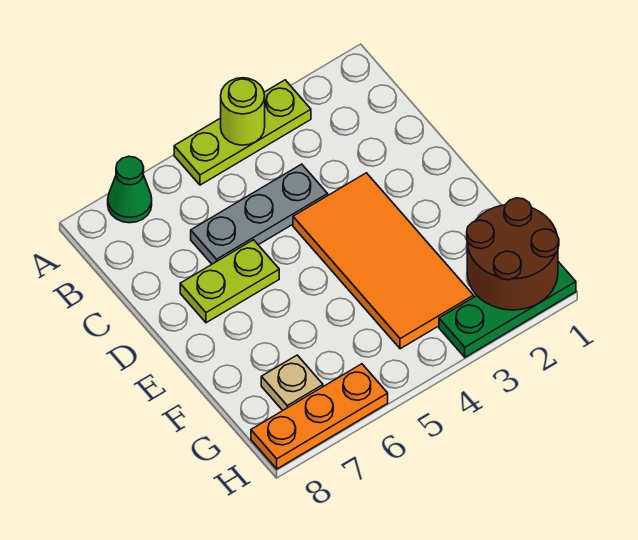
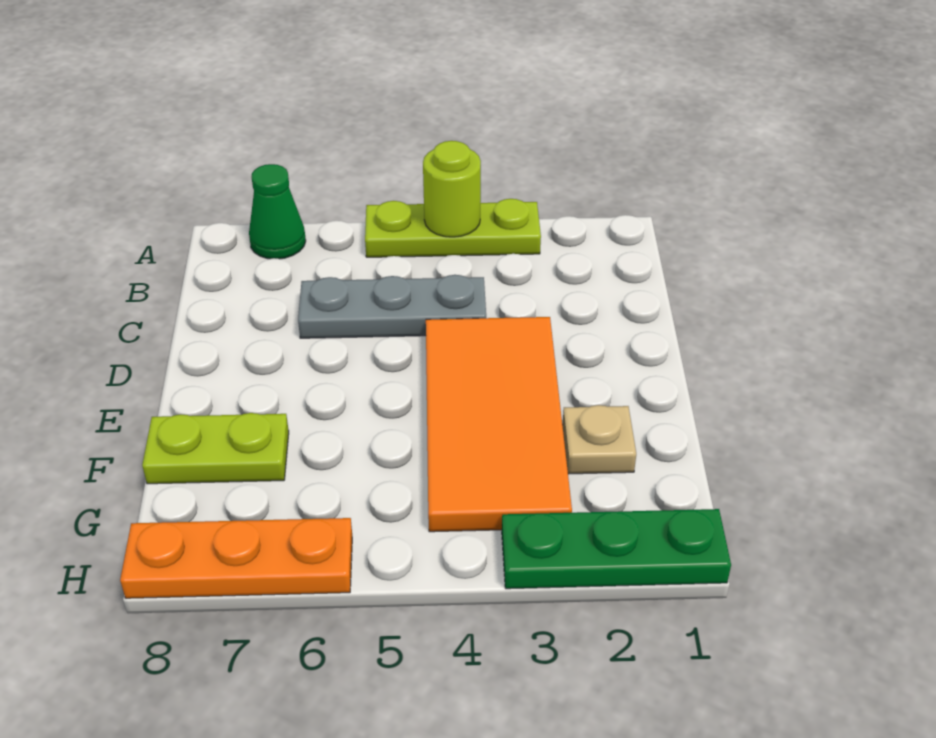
lime plate D6:D7 level 1 -> lime plate F7:F8 level 1
brown round brick G1:H2 level 2 -> none
tan plate G7 level 1 -> tan plate F2 level 1

